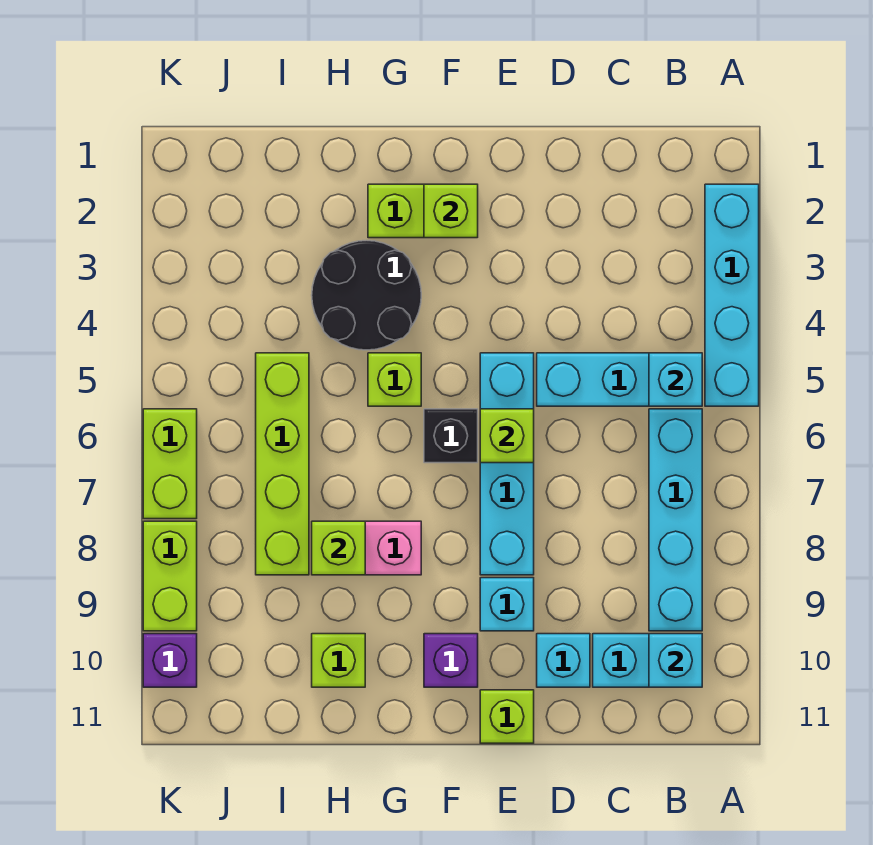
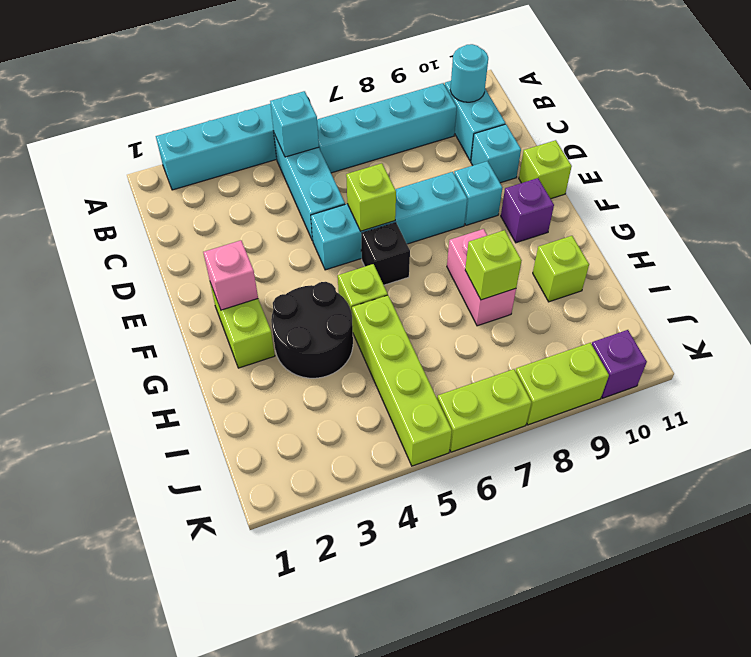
cyan brick B10 level 2 -> cyan round brick B10 level 2
lime brick F2 level 2 -> pink brick F2 level 2
lime brick I5:I8 level 1 -> lime brick H5:K5 level 1

